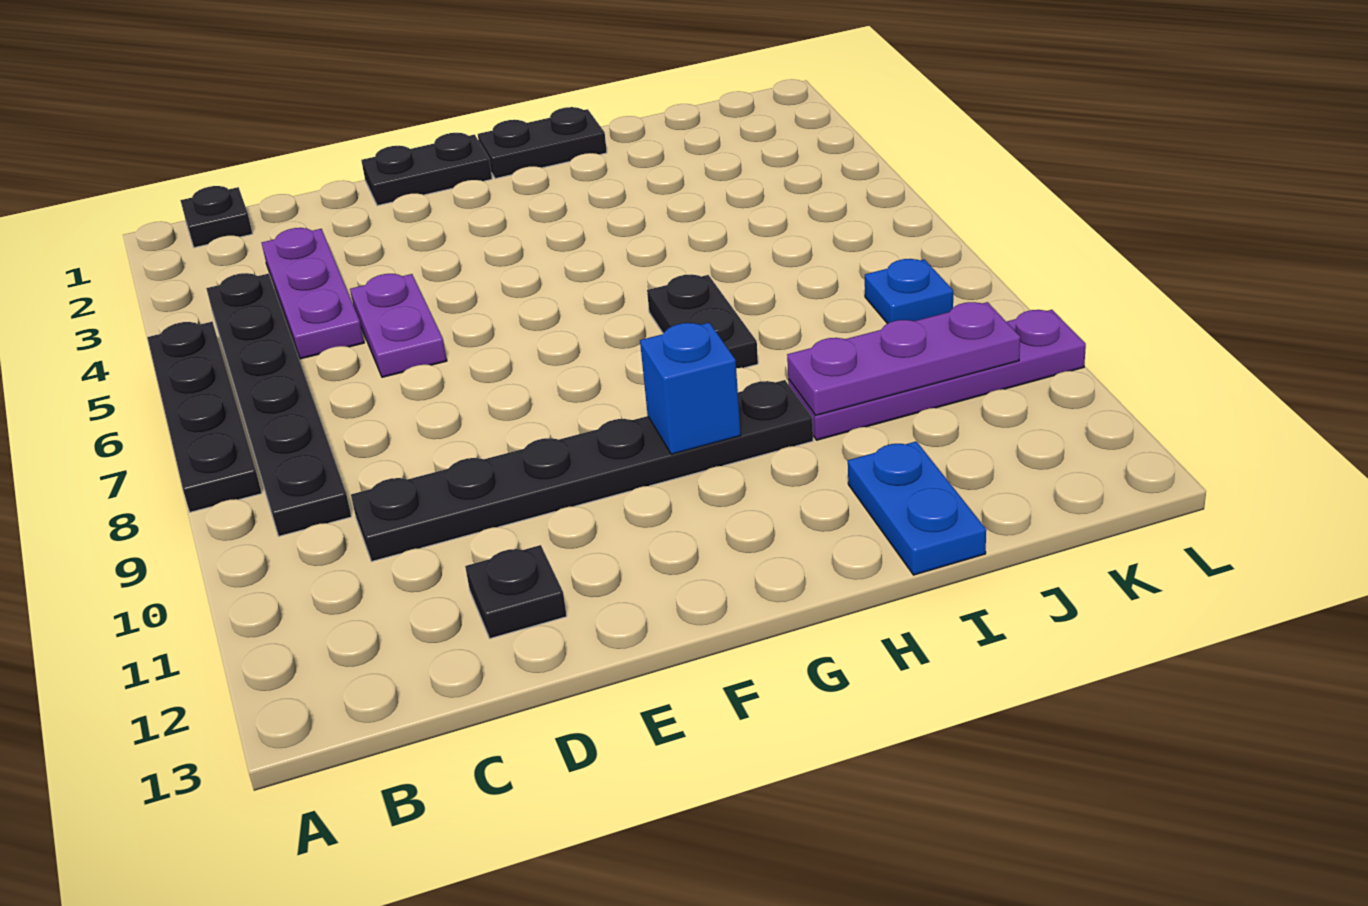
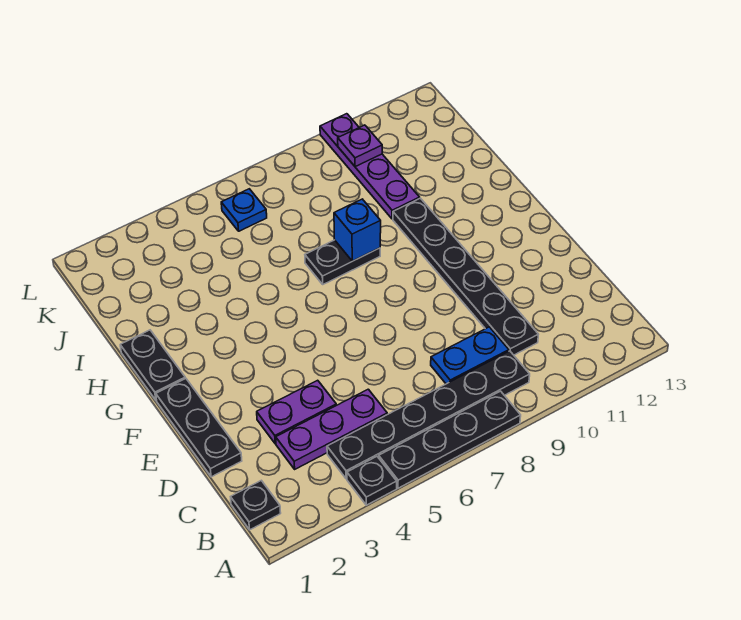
purple plate D5:D6 level 1 -> purple plate D3:D4 level 1
black plate D12 level 1 -> black plate A4 level 1
black plate E1:F1 level 1 -> black plate D1:F1 level 1
blue brick G10 level 2 -> blue brick H8 level 2
purple plate I10:K10 level 2 -> purple plate K10 level 2
blue plate I12:I13 level 1 -> blue plate C8:C9 level 1
blue plate K8 level 1 -> blue plate K6 level 1

